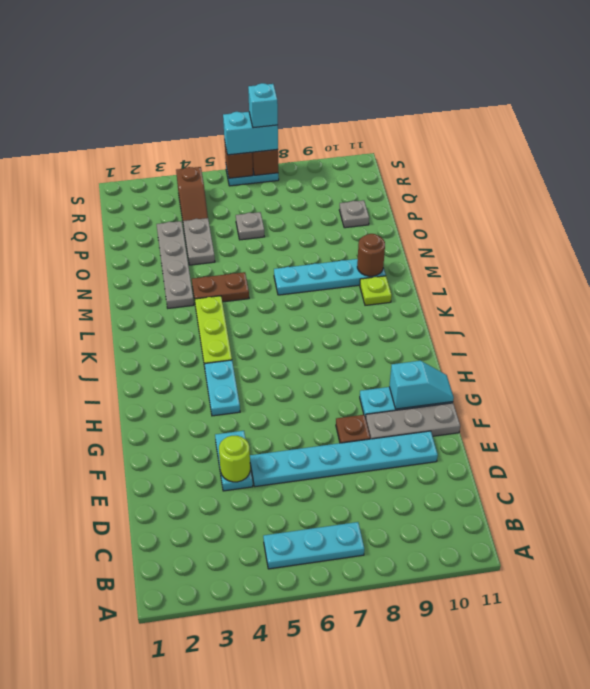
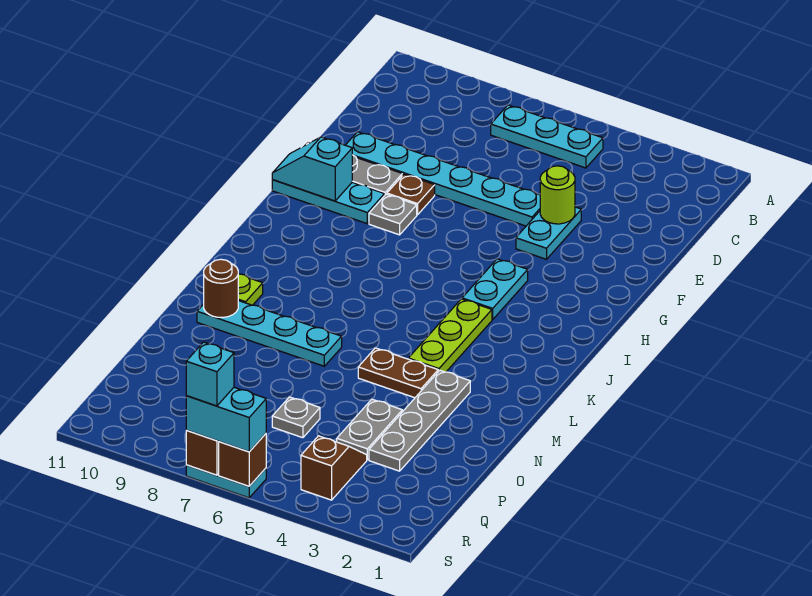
grey plate P10 level 1 -> grey plate G8 level 1

